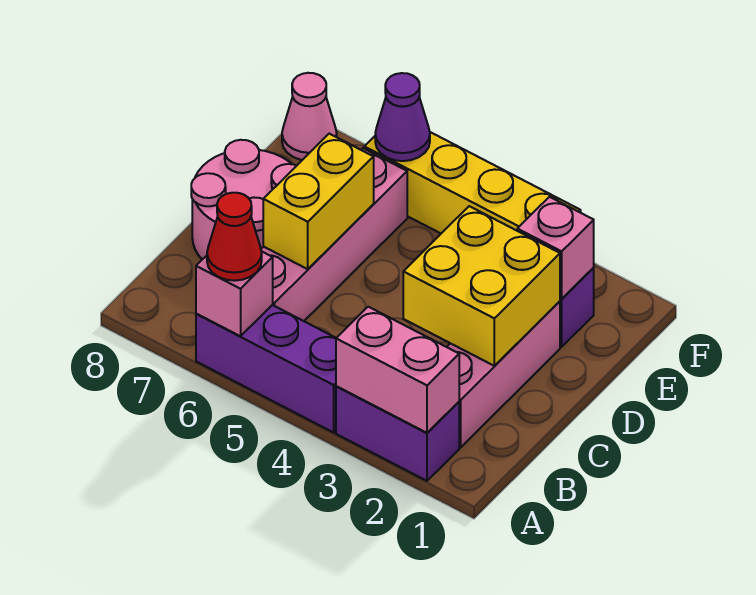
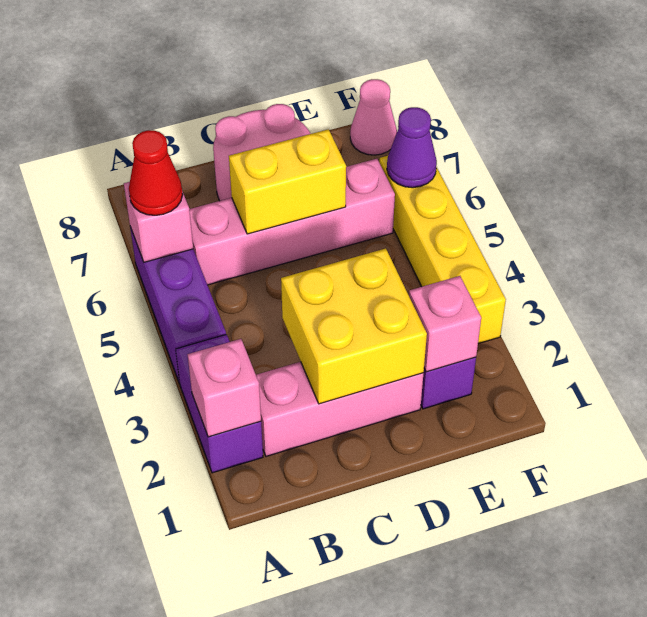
pink brick A2:A3 level 2 -> pink brick A2 level 2

